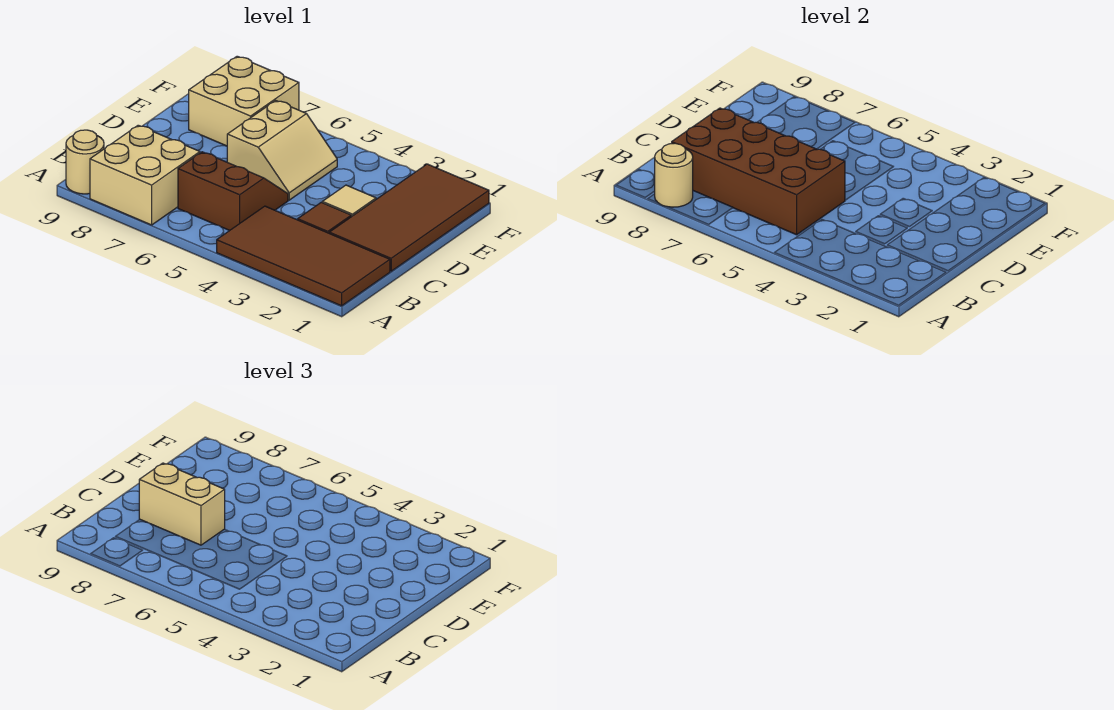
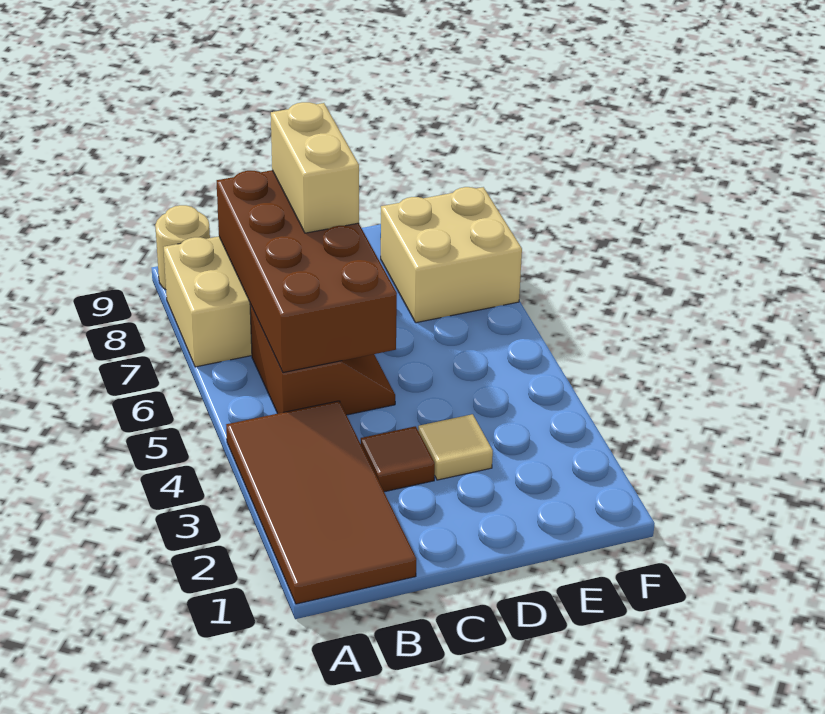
tan round brick A8 level 2 -> none
brown tile C1:F2 level 1 -> none
tan slope D5:E6 level 1 top 6 -> none

